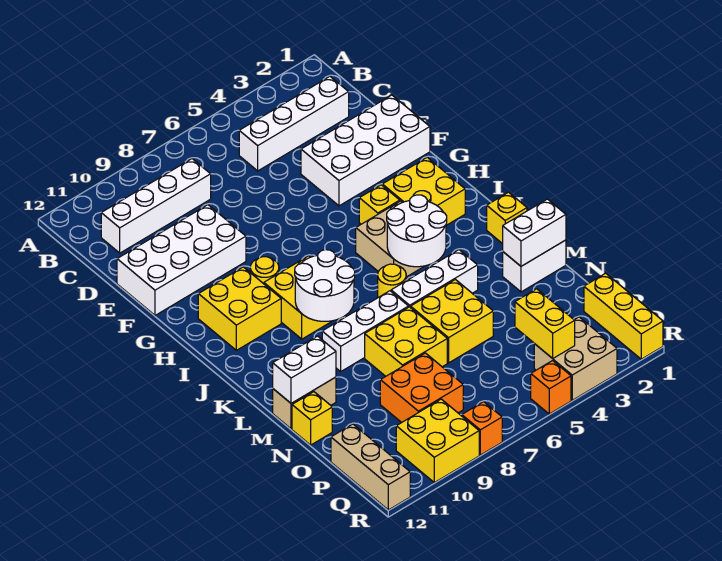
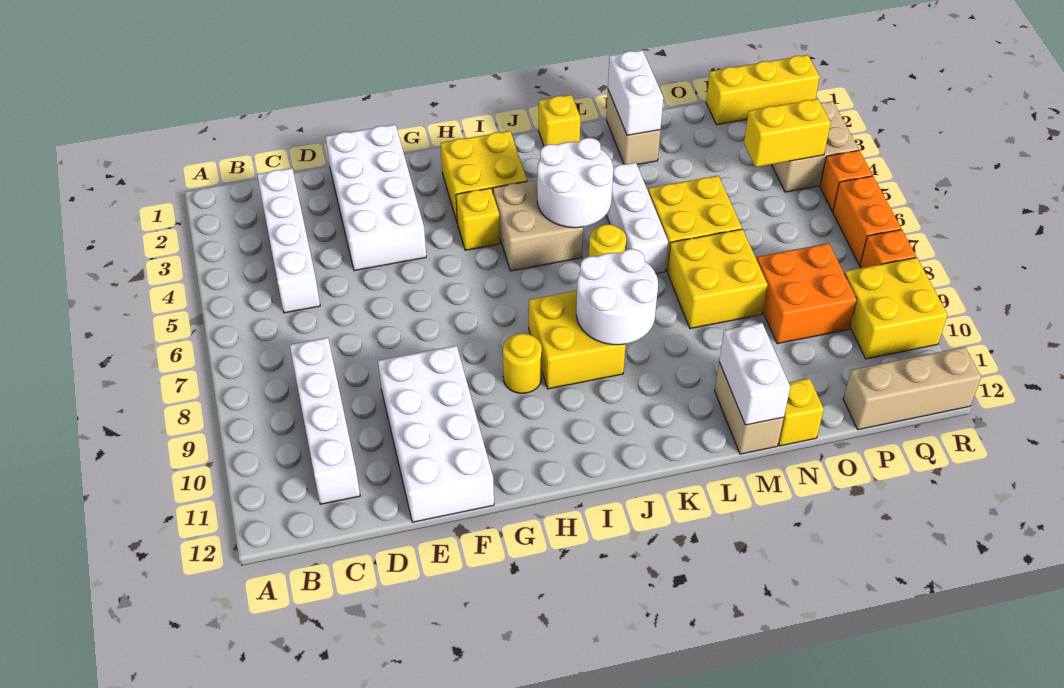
yellow brick H10:I11 level 1 -> none
white brick L7:L9 level 1 -> none
white brick M1:M2 level 1 -> tan brick M1:M2 level 1
none -> orange brick R6:R7 level 1

